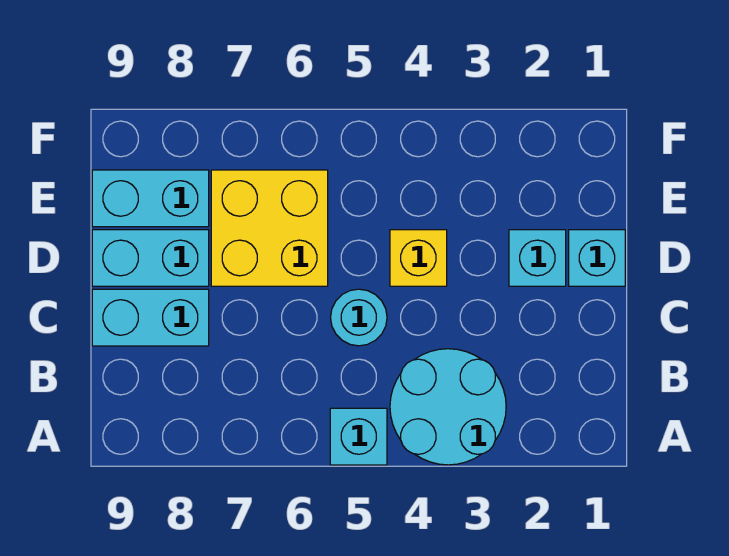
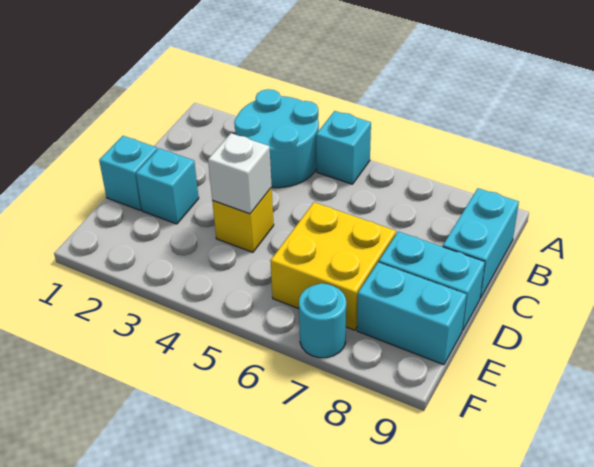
cyan round brick C5 level 1 -> cyan round brick F7 level 1
cyan brick C8:C9 level 1 -> cyan brick B9:C9 level 1
none -> white brick D4 level 2

